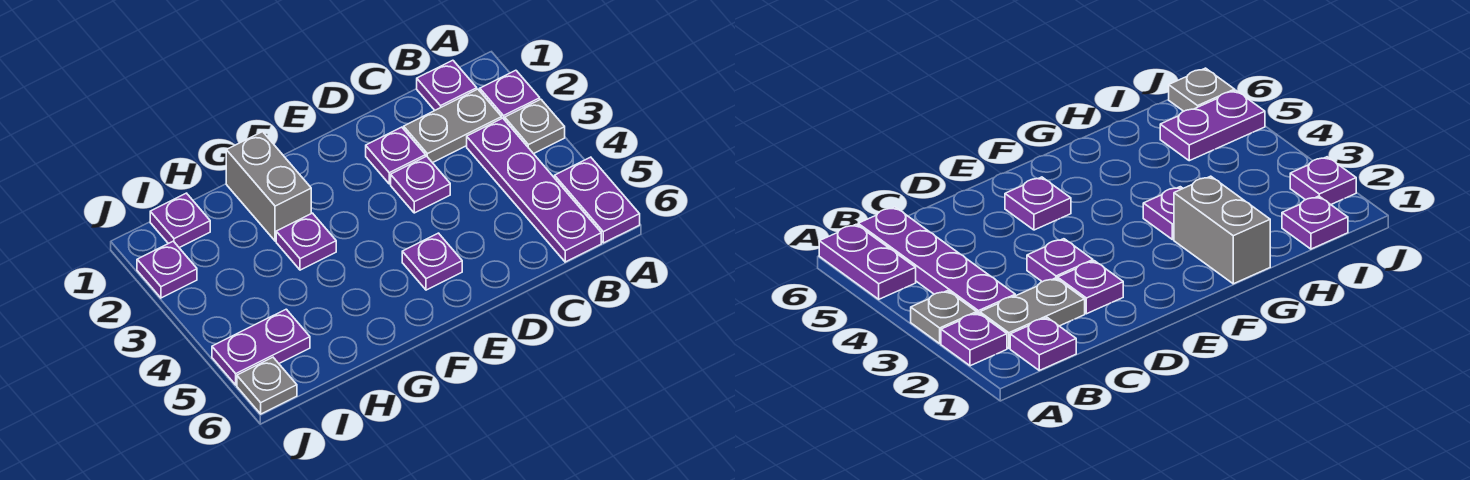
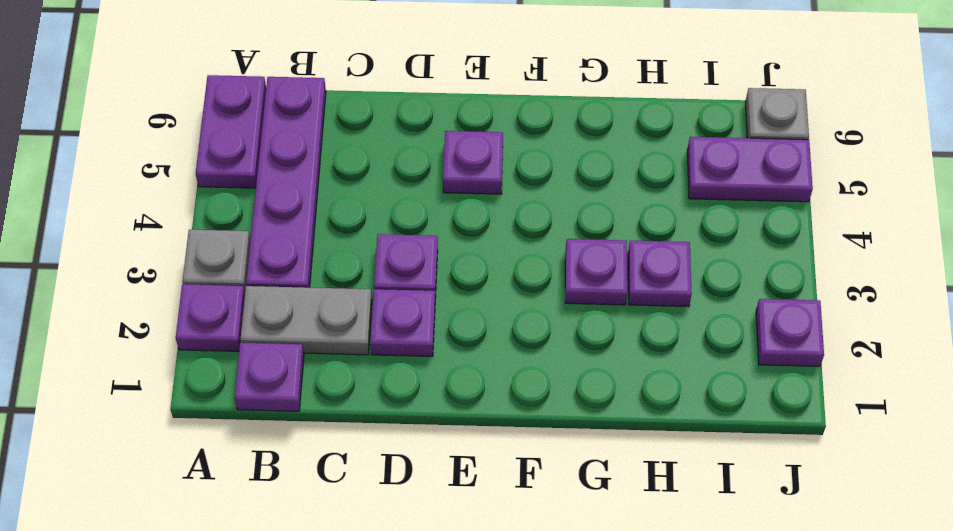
grey brick G1:G2 level 1 -> none
purple plate I1 level 1 -> purple plate H3 level 1

